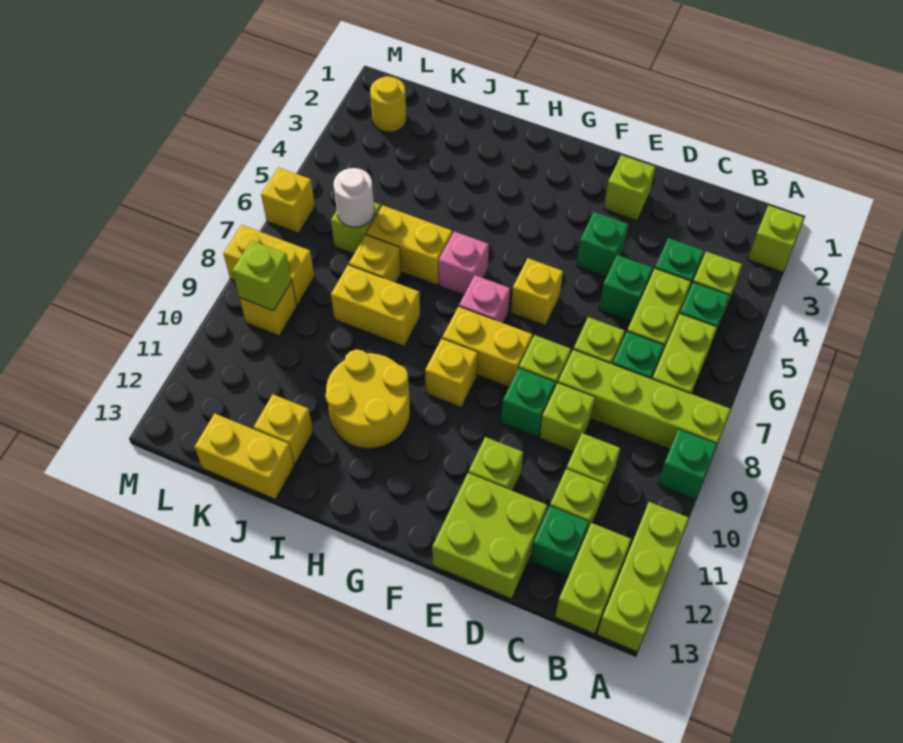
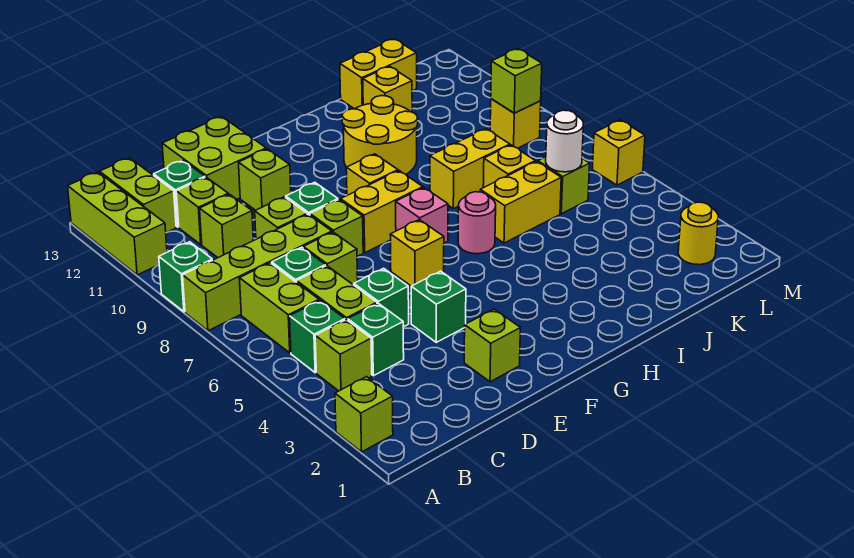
pink brick H6 level 1 -> pink round brick H6 level 1
yellow brick L8:M8 level 1 -> none

